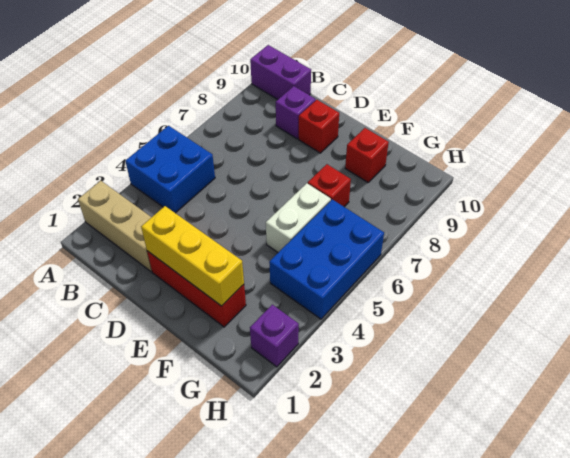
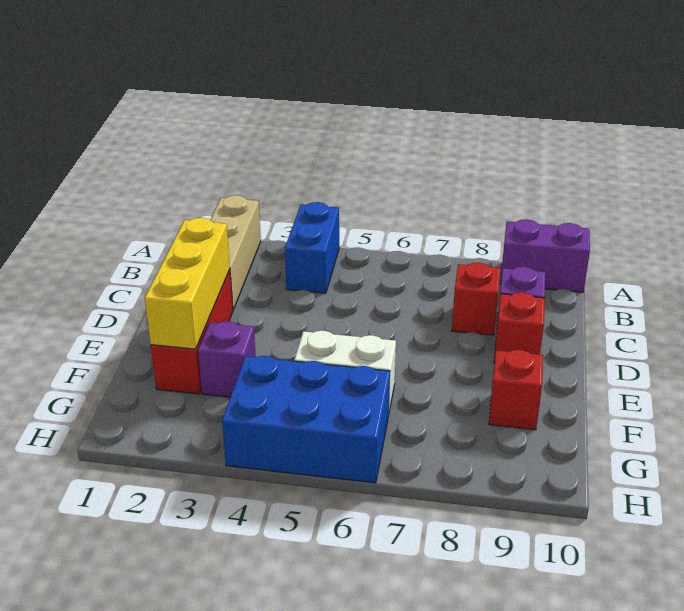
blue brick A4:B5 level 1 -> blue brick A4:B4 level 1
purple brick A10:B10 level 1 -> purple brick A9:A10 level 1
red brick F7 level 1 -> red brick C8 level 1
purple brick H2 level 1 -> purple brick F3 level 1

